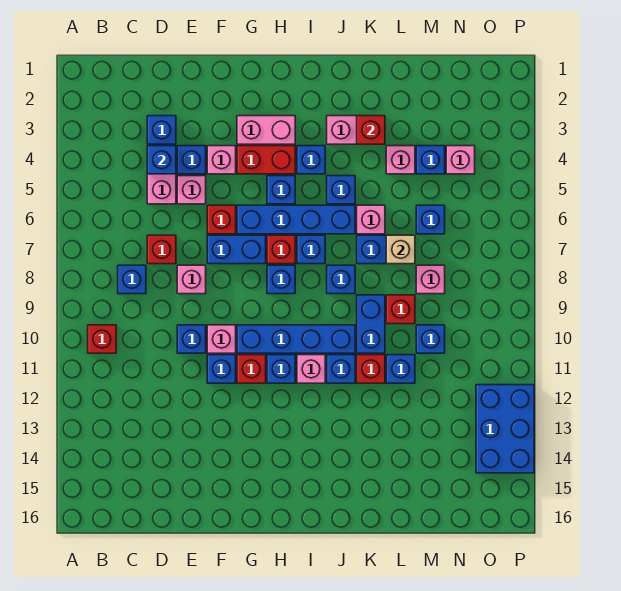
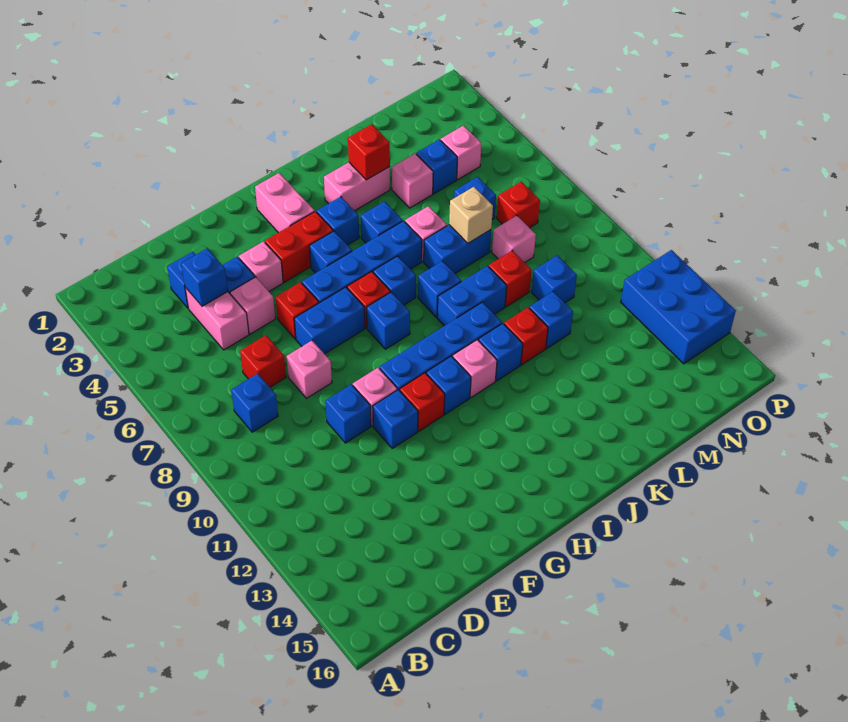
red brick B10 level 1 -> red brick N7 level 1
pink brick G3:H3 level 1 -> pink brick H2:H3 level 1
blue brick K9:K10 level 1 -> blue brick J9:K9 level 1

